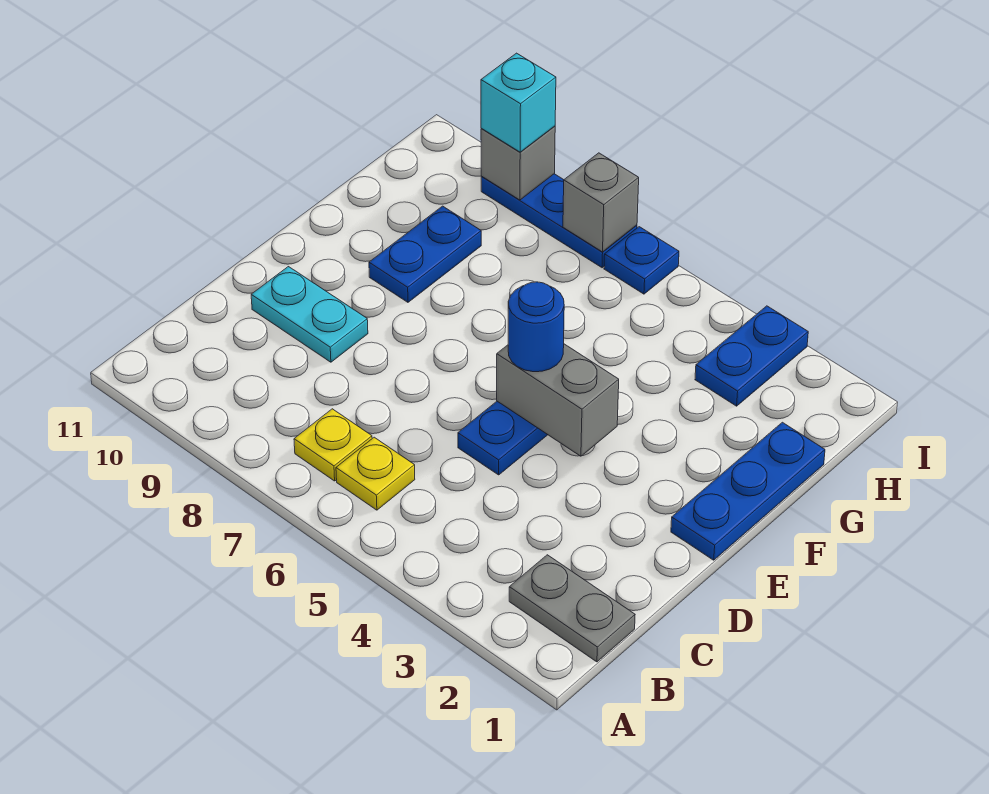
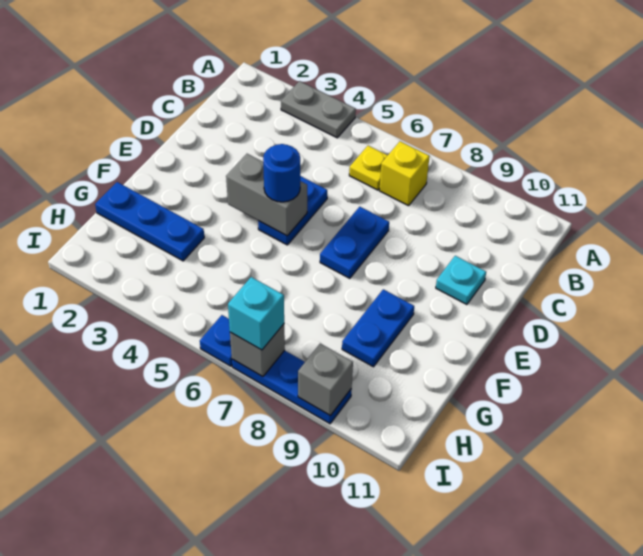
grey plate B1:B2 level 1 -> grey plate A3:A4 level 1
yellow plate B7 level 1 -> yellow brick B7 level 1
cyan plate D9:D10 level 1 -> cyan plate D10 level 1
blue plate E1:G1 level 1 -> blue plate G1:G3 level 1
blue plate H3:I3 level 1 -> blue plate D7:E7 level 1
cyan brick I9 level 3 -> cyan brick I7 level 3

